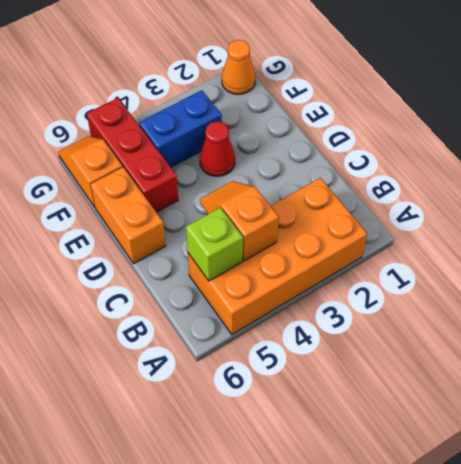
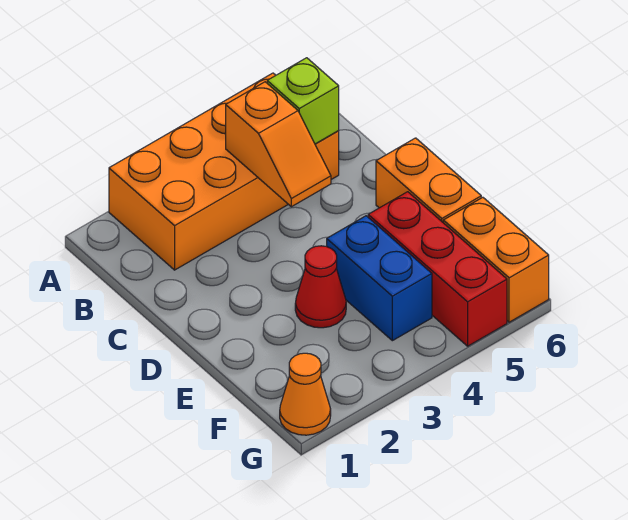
blue brick F3:F4 level 1 -> blue brick E4:F4 level 1
orange slope F6:G6 level 1 top F -> orange brick F6:G6 level 1

